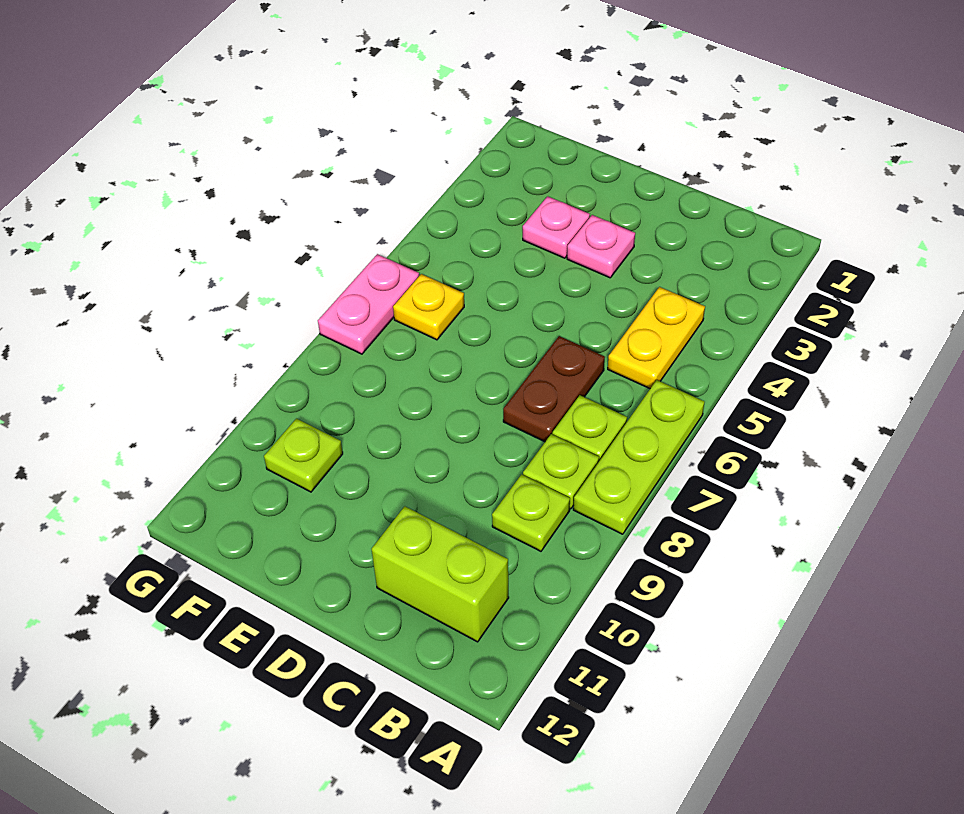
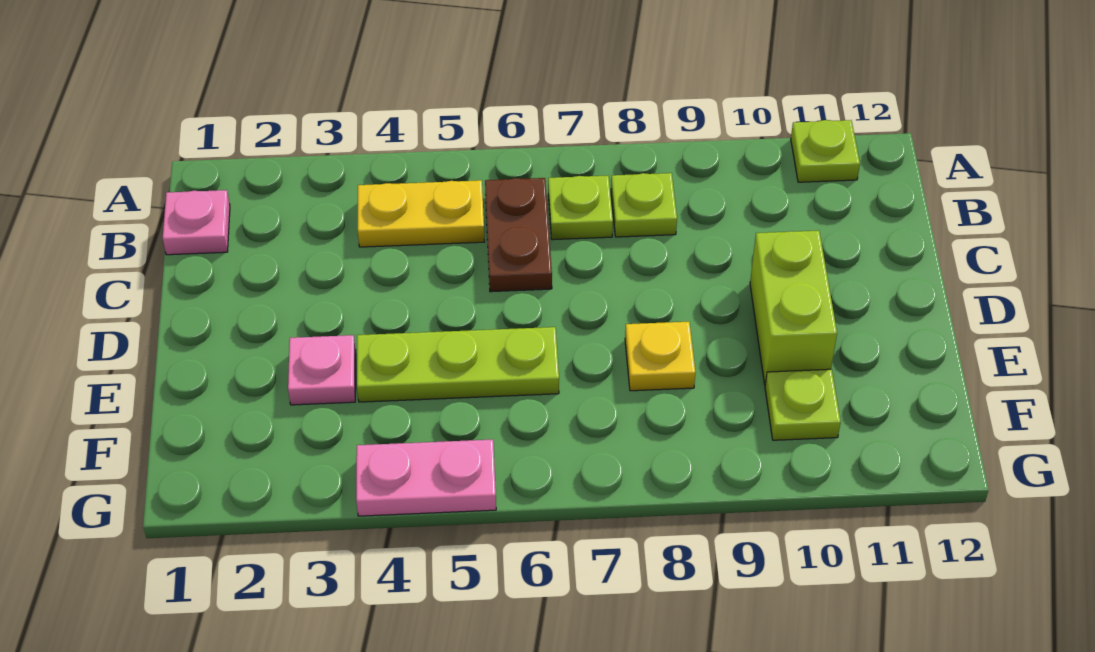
lime plate A6:A8 level 1 -> lime plate E4:E6 level 1
lime plate B9 level 1 -> lime plate A11 level 1
lime brick B11:C11 level 1 -> lime brick D10:E10 level 1
brown plate C6:C7 level 1 -> brown plate B6:C6 level 1
pink plate D3 level 1 -> pink plate B1 level 1
yellow plate F6 level 1 -> yellow plate E8 level 1
pink plate G6:G7 level 1 -> pink plate G4:G5 level 1

